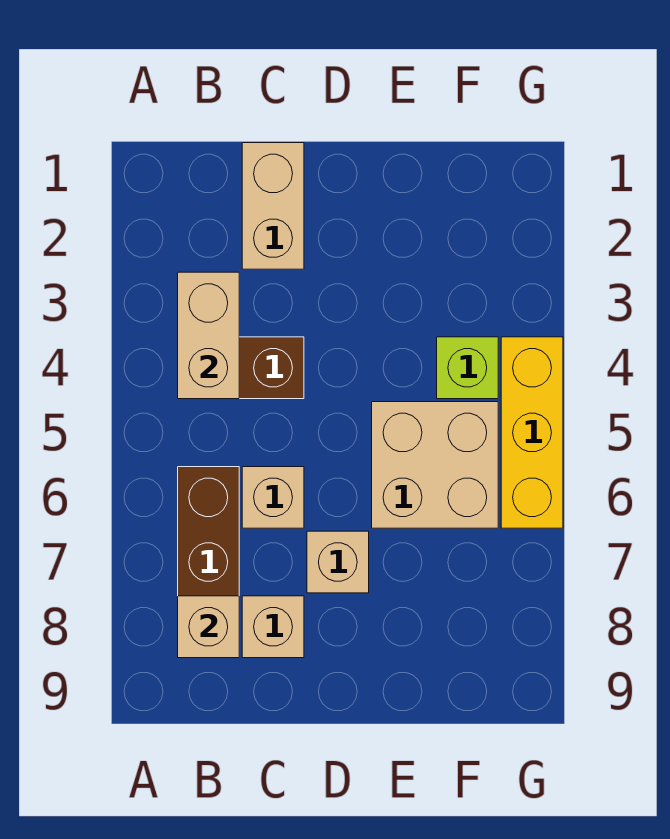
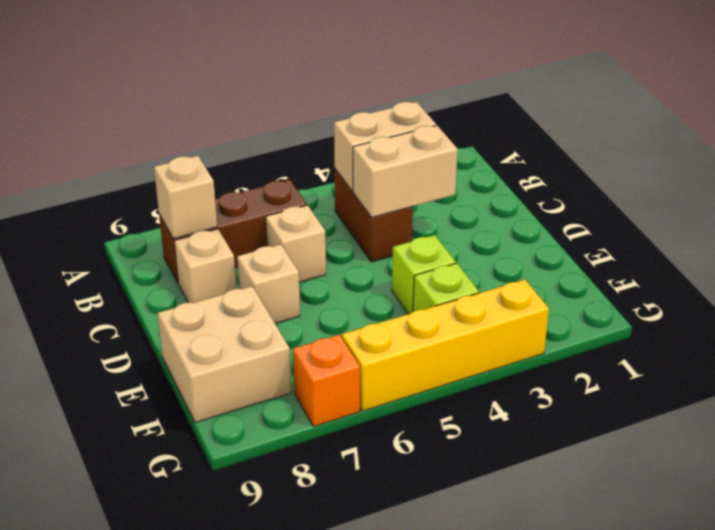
tan brick C1:C2 level 1 -> tan brick C3:C4 level 2
none -> lime brick E4 level 1
tan brick E5:F6 level 1 -> tan brick E8:F9 level 1
yellow brick G4:G6 level 1 -> yellow brick G3:G6 level 1
none -> orange brick G7 level 1

